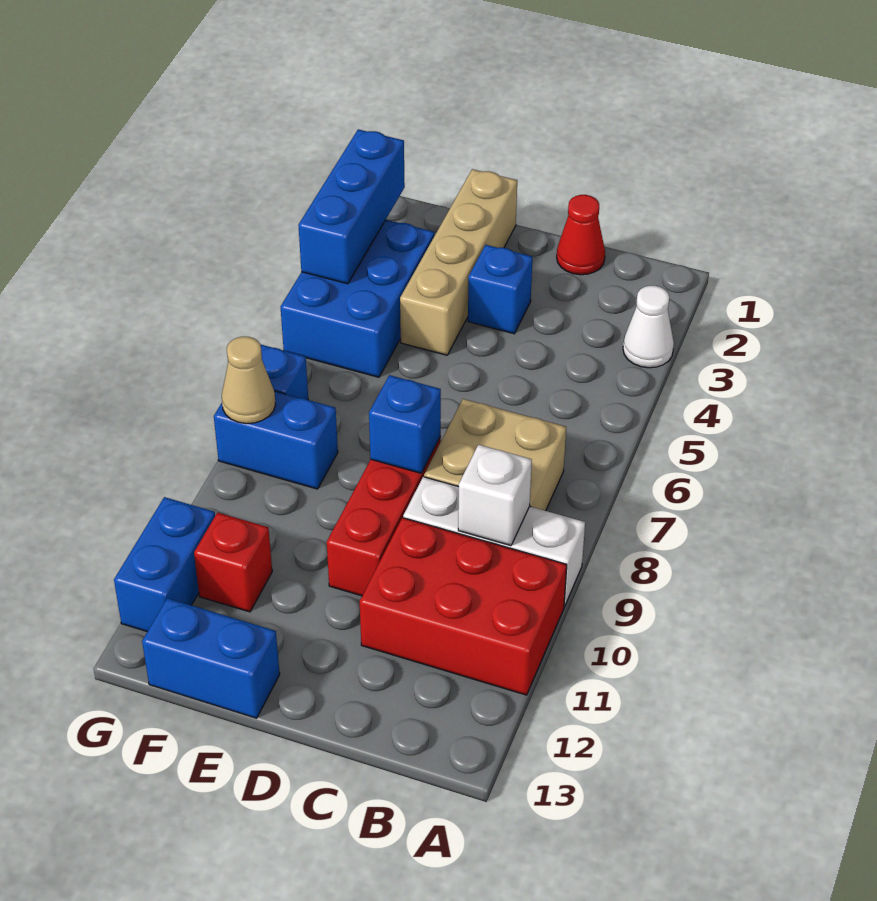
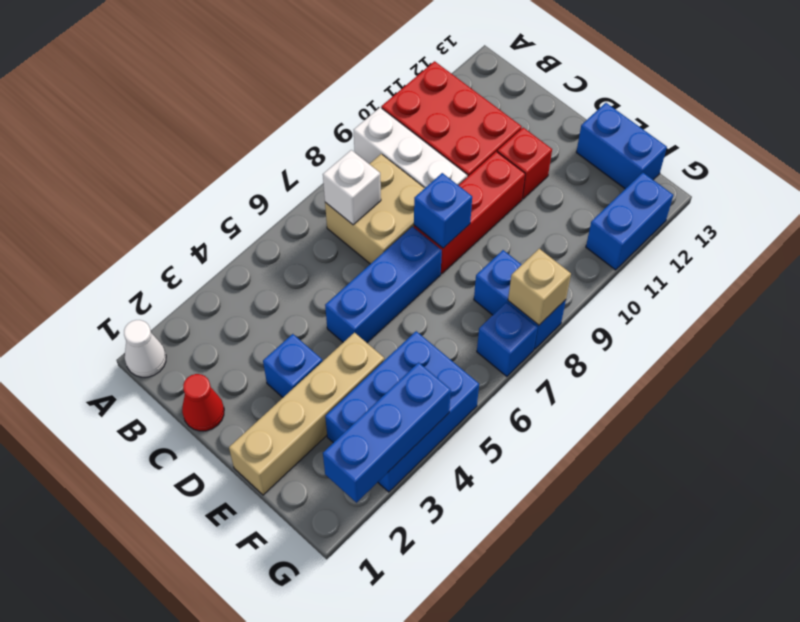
white cone A3 level 1 -> white cone A1 level 1
white brick B9 level 2 -> white brick B7 level 2
none -> blue brick D5:D7 level 1
red brick F11 level 1 -> red brick D11 level 1
tan cone G8 level 2 -> tan brick G8 level 2

